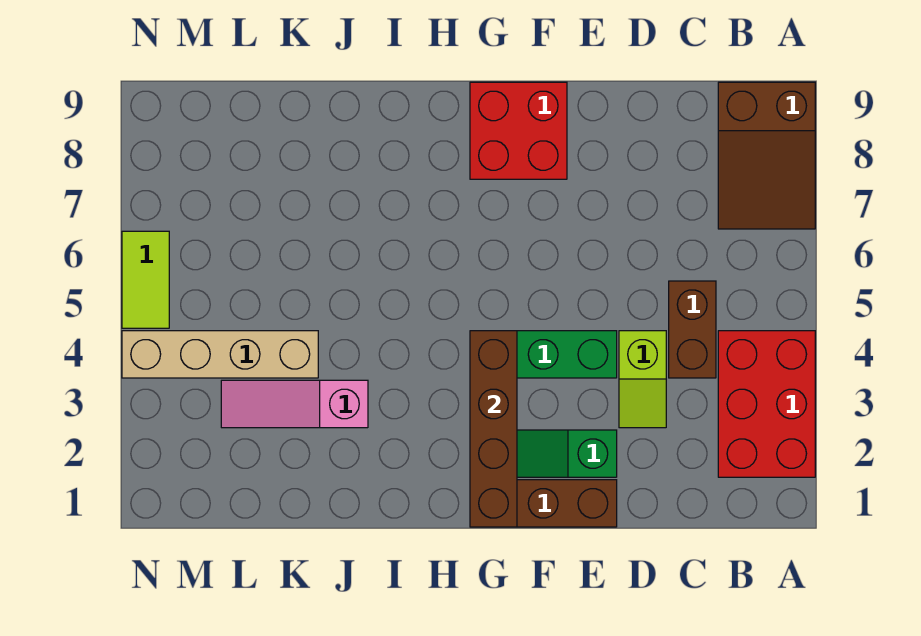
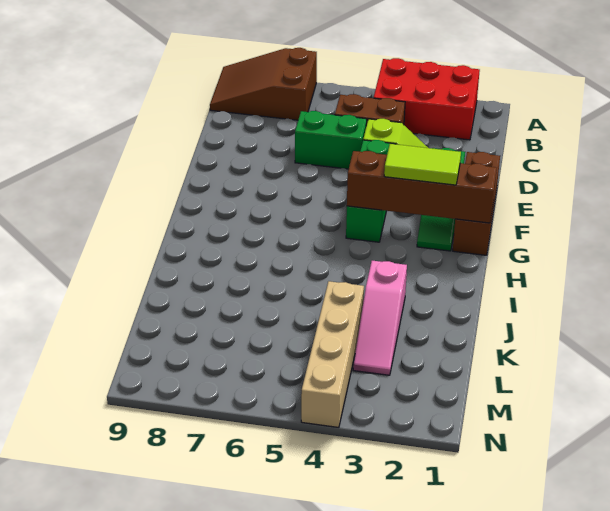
brown slope A7:B9 level 1 top 9 -> brown slope A7:B9 level 1 top 7
none -> green brick D5:D6 level 1
red brick F8:G9 level 1 -> none
lime tile N5:N6 level 1 -> lime tile G2:G3 level 3

